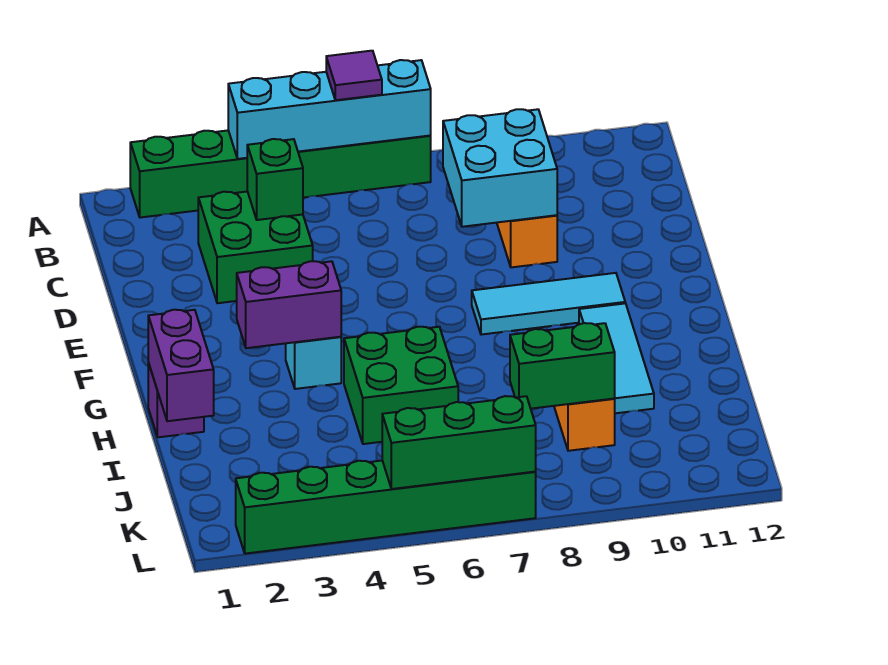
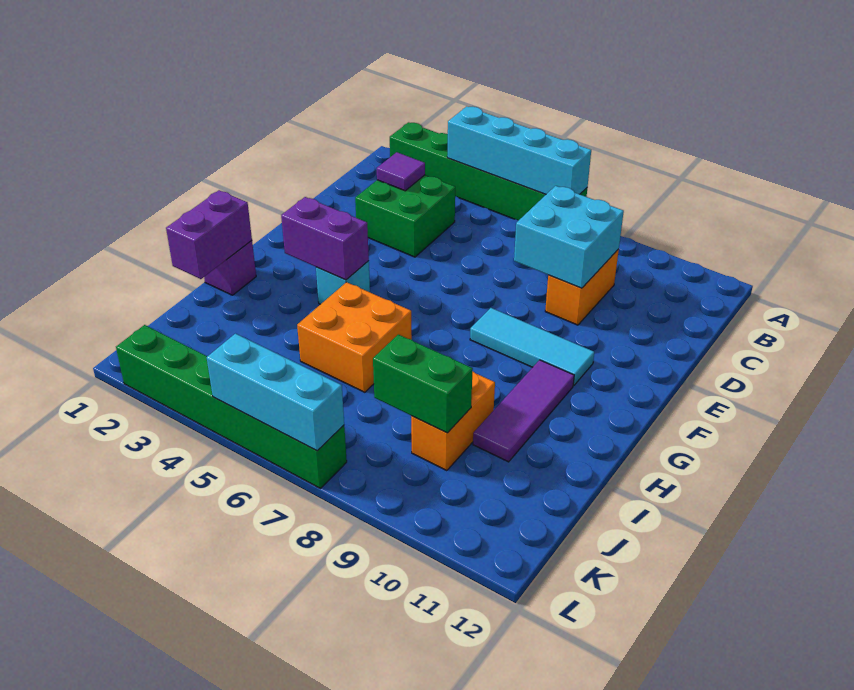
purple tile A6 level 3 -> purple tile C3 level 2
green brick C4 level 2 -> none
cyan tile G10:I10 level 1 -> purple tile G10:I10 level 1
green brick H5:I6 level 1 -> orange brick H5:I6 level 1
green brick L5:L7 level 2 -> cyan brick L5:L7 level 2

